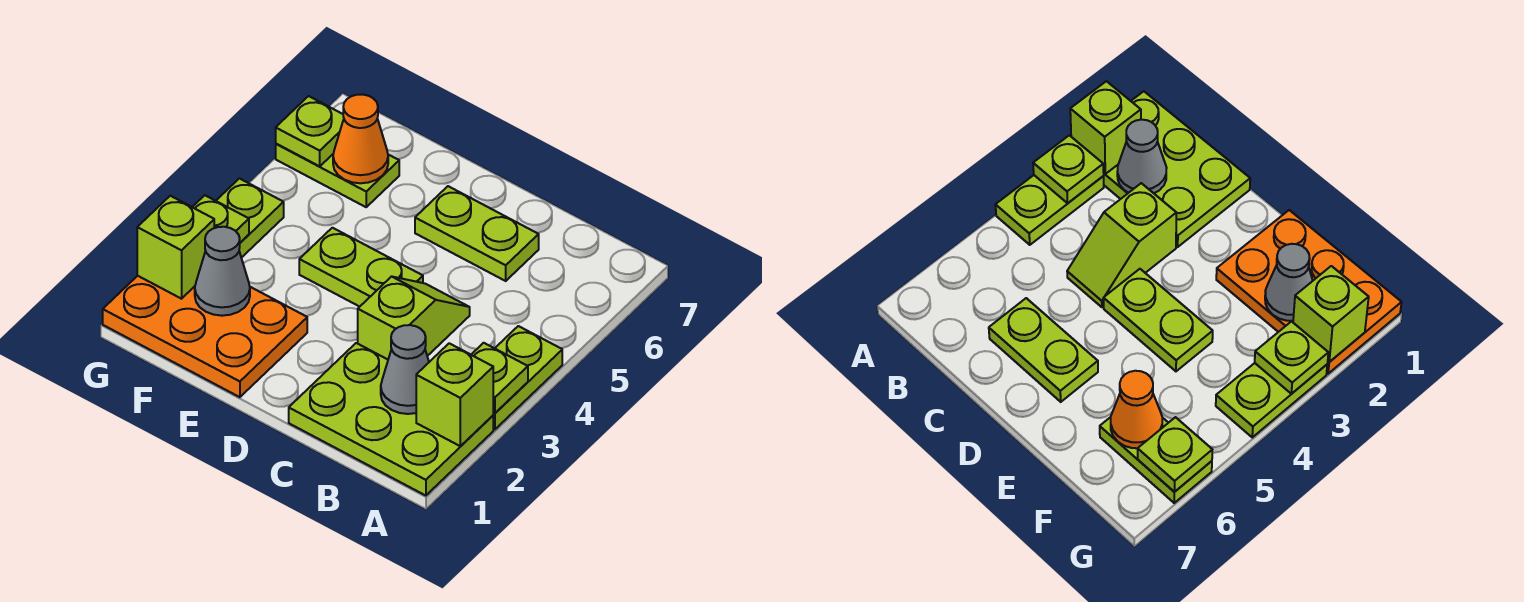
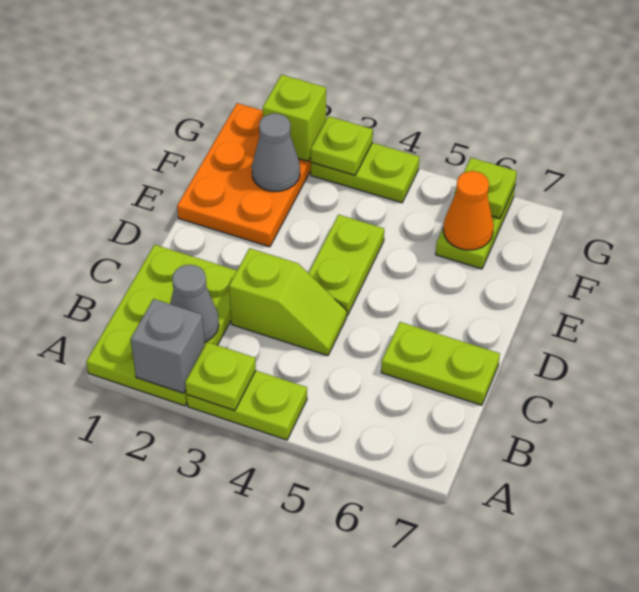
lime brick A2 level 2 -> grey brick A2 level 2
lime plate C6:D6 level 1 -> lime plate C6:C7 level 1

